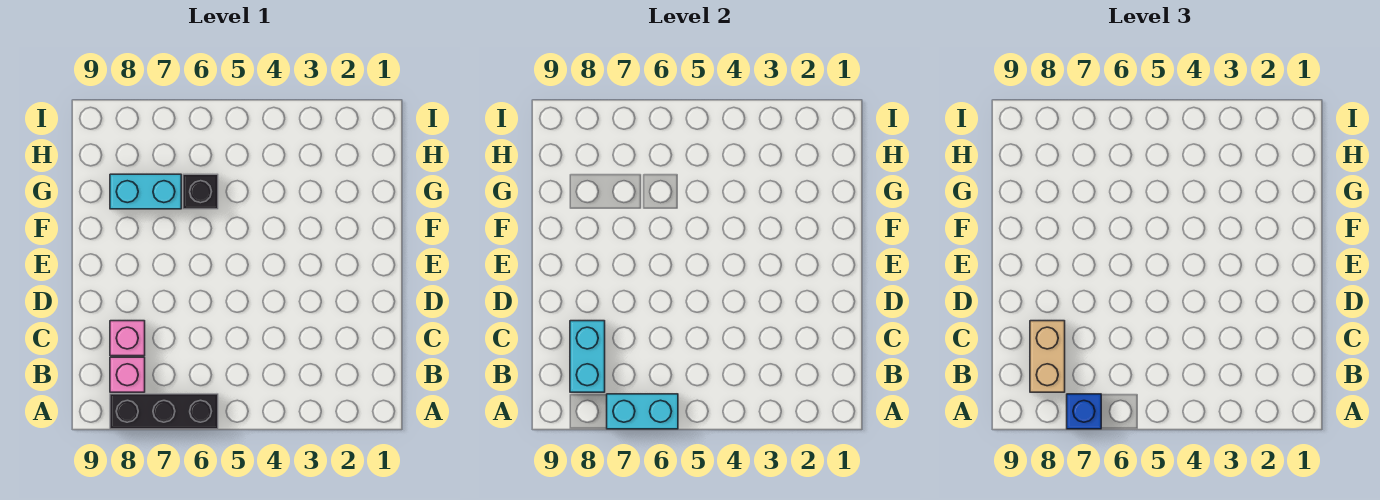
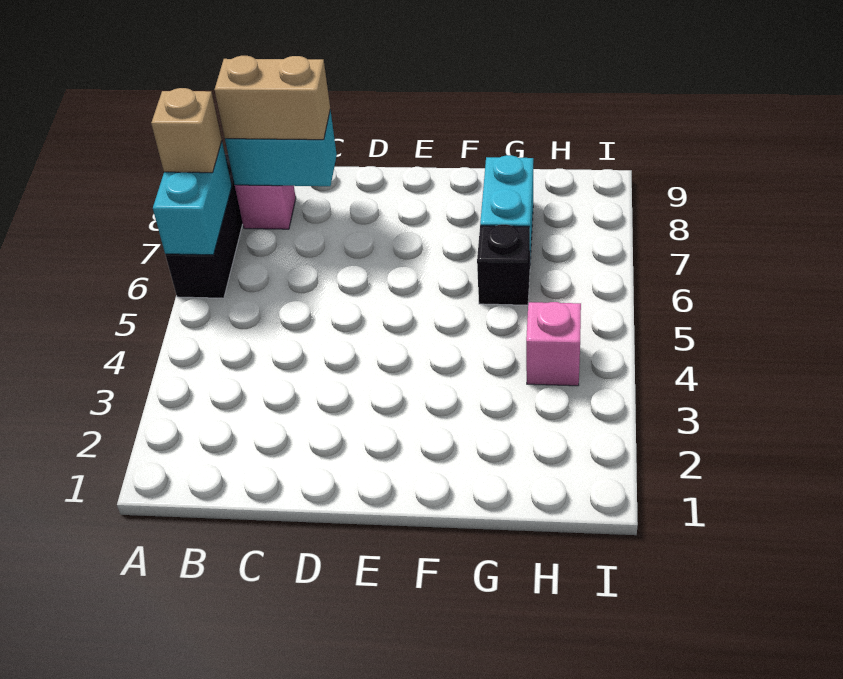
blue brick A7 level 3 -> tan brick A7 level 3
pink brick C8 level 1 -> pink brick H4 level 1

